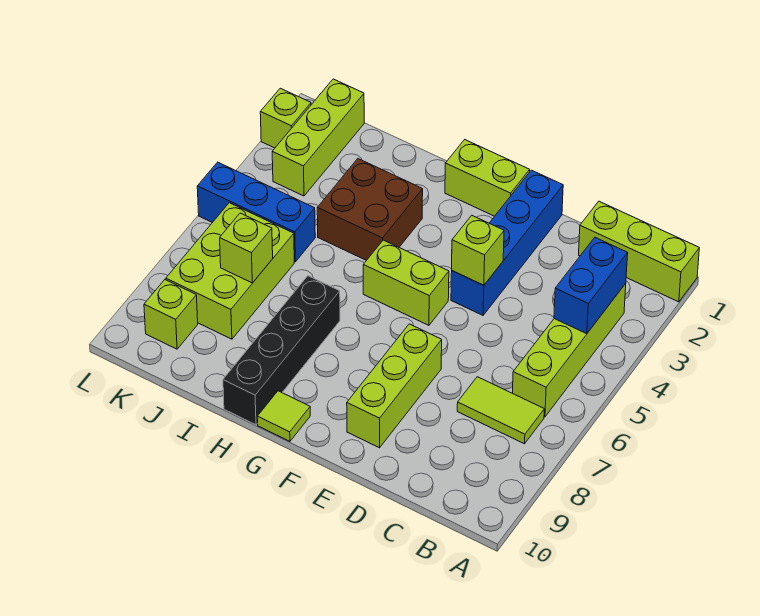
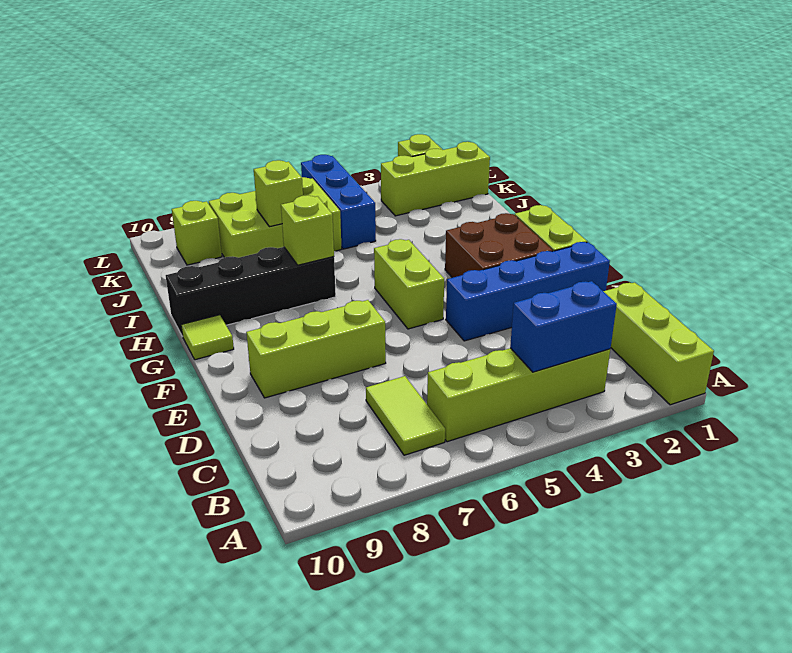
lime brick E4 level 2 -> lime brick H7 level 2
brown brick H3:I4 level 1 -> brown brick F2:G3 level 1

